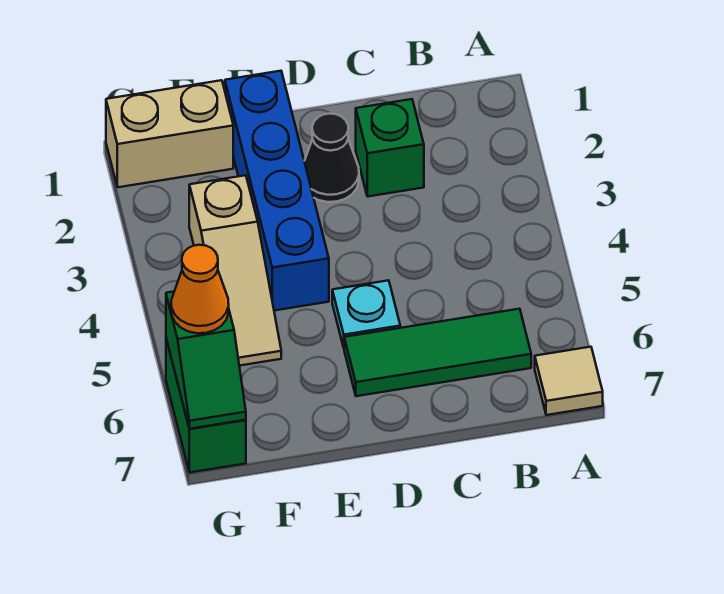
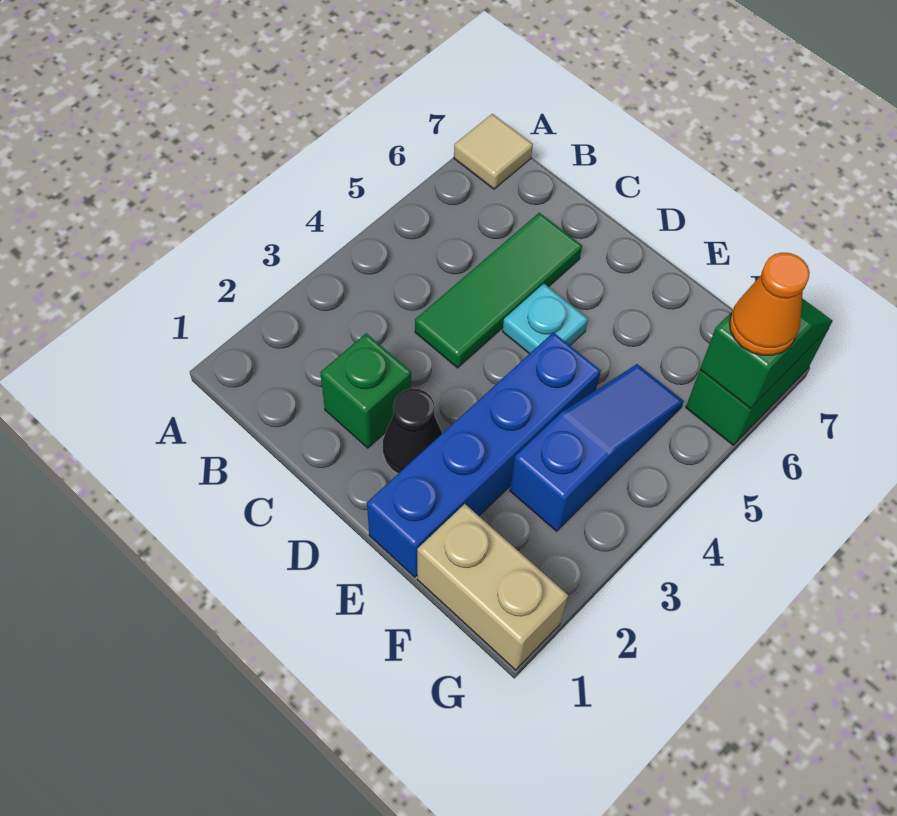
green tile B6:D6 level 1 -> green tile C4:C6 level 1
tan slope F3:F5 level 1 top 3 -> blue slope F3:F5 level 1 top 3

